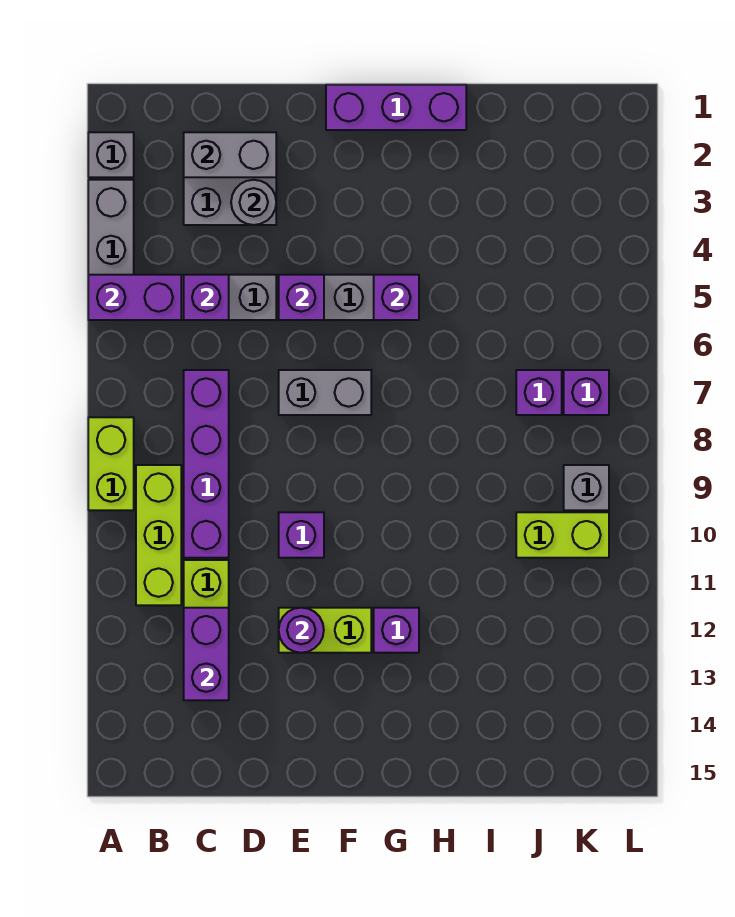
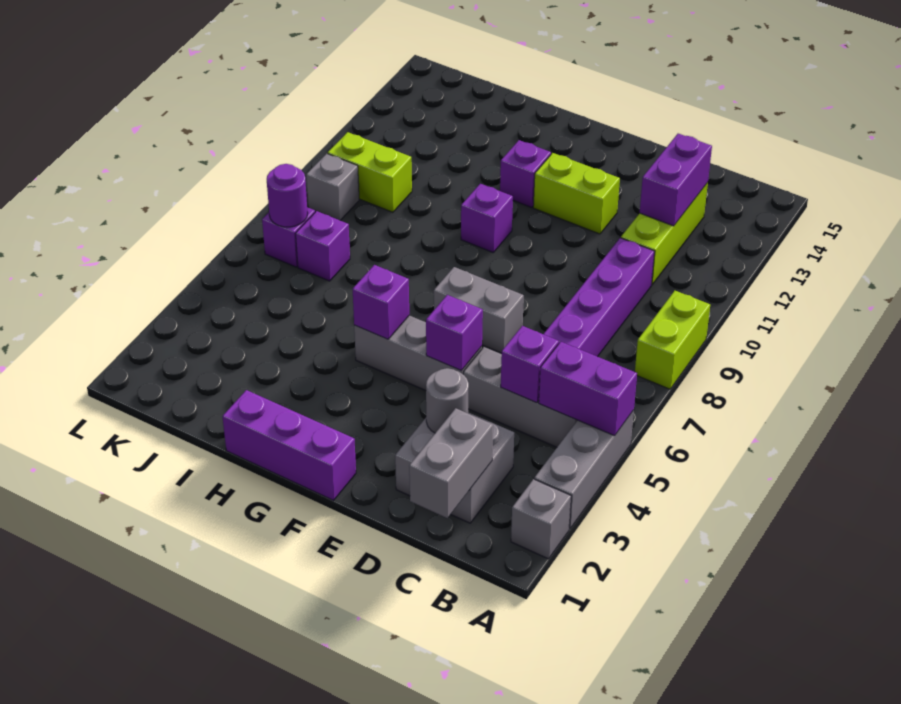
lime brick B9:B11 level 1 -> none
grey brick C2:D2 level 2 -> grey brick C1:C2 level 2
purple brick E10 level 1 -> purple brick G10 level 1
purple round brick E12 level 2 -> purple round brick K7 level 2

